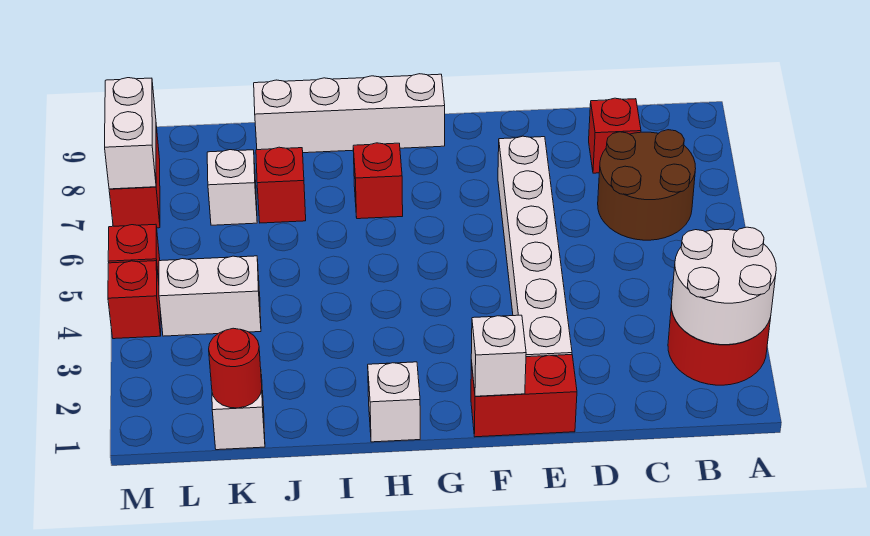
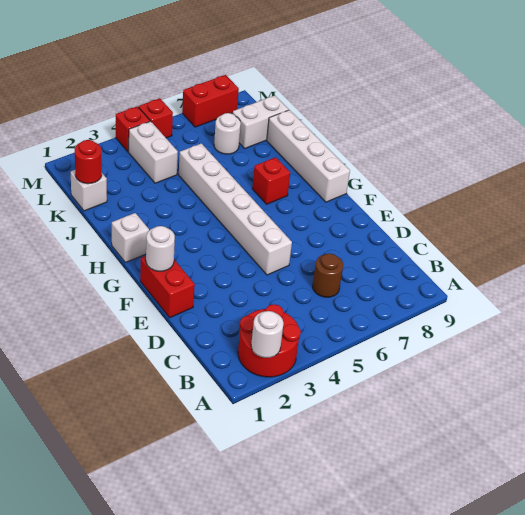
white round brick A2:B3 level 2 -> white round brick A2 level 2
brown round brick B6:C7 level 1 -> brown round brick C6 level 1
red brick C8 level 1 -> none
white brick E2:E7 level 1 -> white brick E5:J5 level 1
white brick F1 level 2 -> white round brick F1 level 2
red brick J7 level 1 -> none
white brick K7 level 1 -> white round brick K7 level 1
white brick M7:M8 level 2 -> white brick K8:K9 level 1

